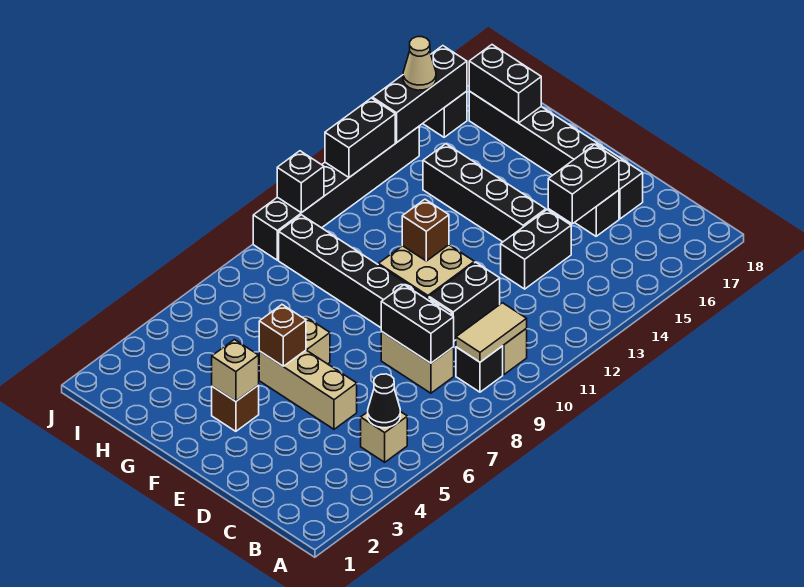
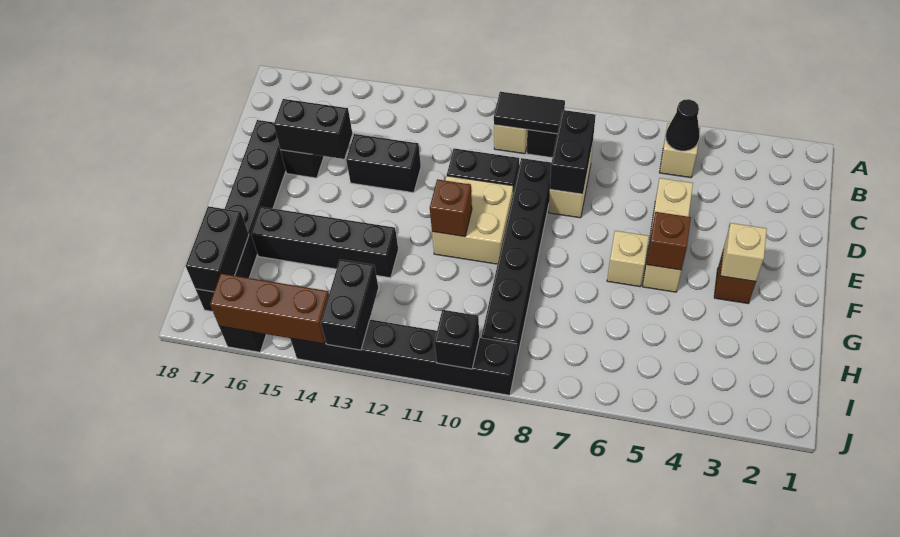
tan tile B9:B10 level 2 -> black tile B9:B10 level 2
black brick E14:H14 level 1 -> black brick G13:G16 level 1
black brick J12:J13 level 2 -> black brick I13:J13 level 2
black brick J14:J16 level 2 -> brown brick J14:J16 level 2
tan cone J15 level 3 -> none

